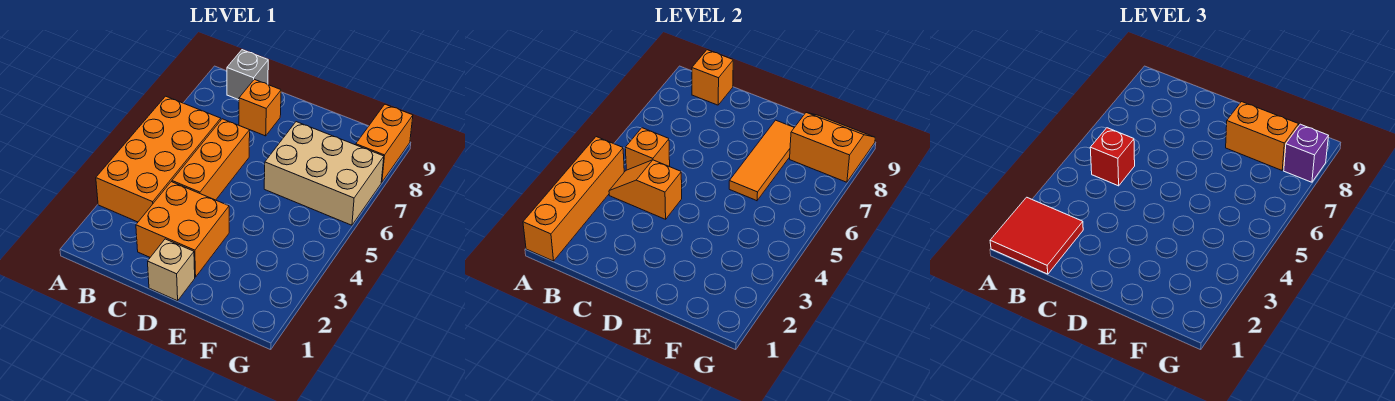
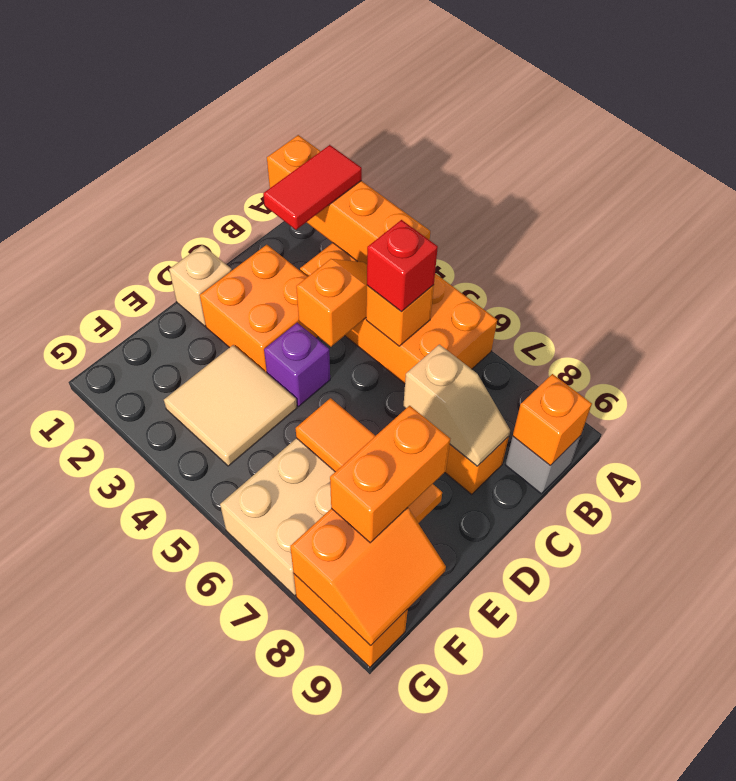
red tile A1:B2 level 3 -> red tile A2:B2 level 3
orange brick C4:C6 level 1 -> none
none -> tan slope C7:C8 level 2 top 7
none -> tan tile E3:F4 level 1
purple brick G8 level 3 -> purple brick D4 level 1

